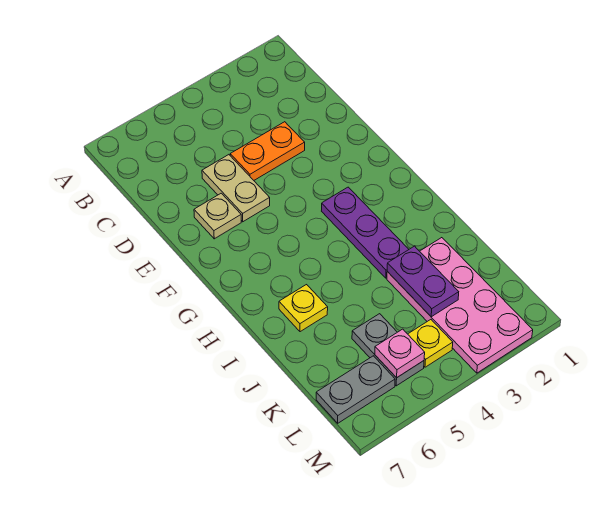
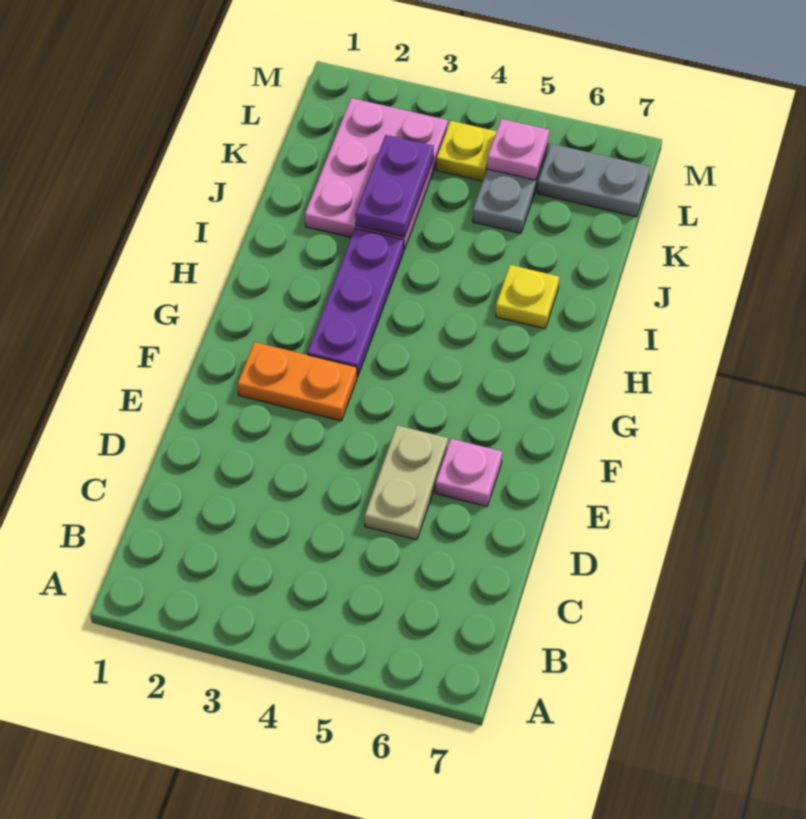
orange plate D3:D4 level 1 -> orange plate F2:F3 level 1
tan plate E6 level 1 -> pink plate E6 level 1
pink plate J2:M3 level 1 -> pink plate J2:L3 level 1

